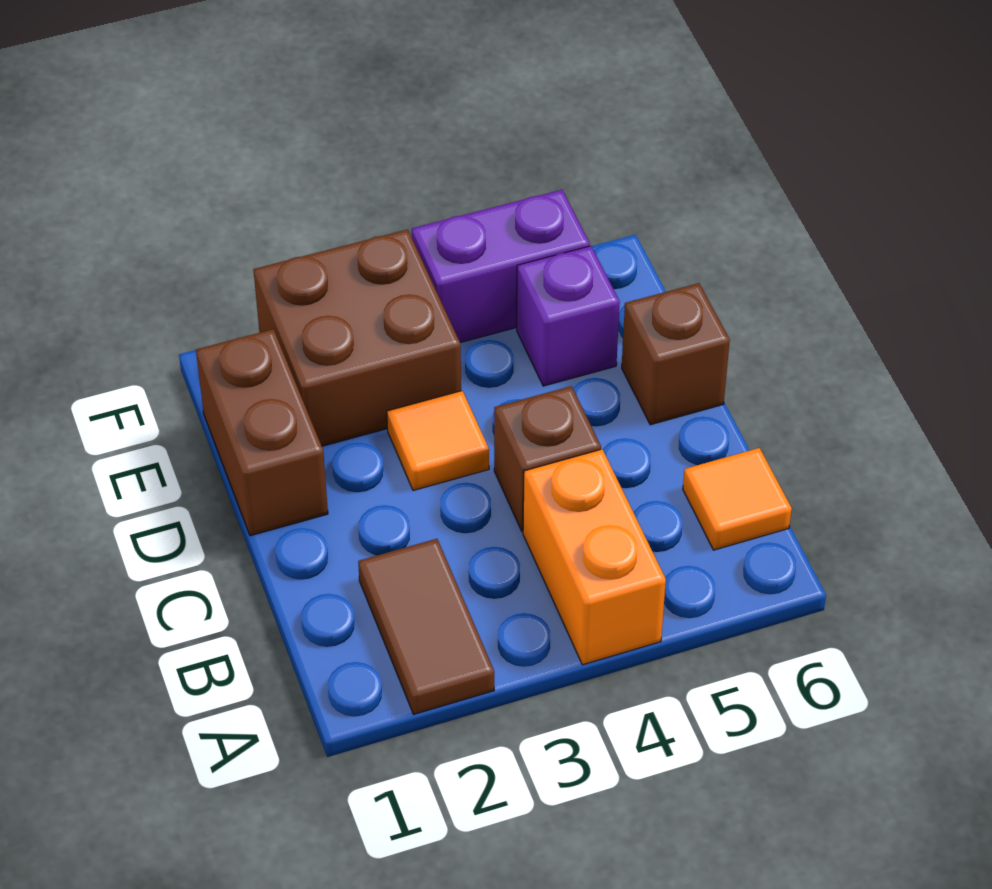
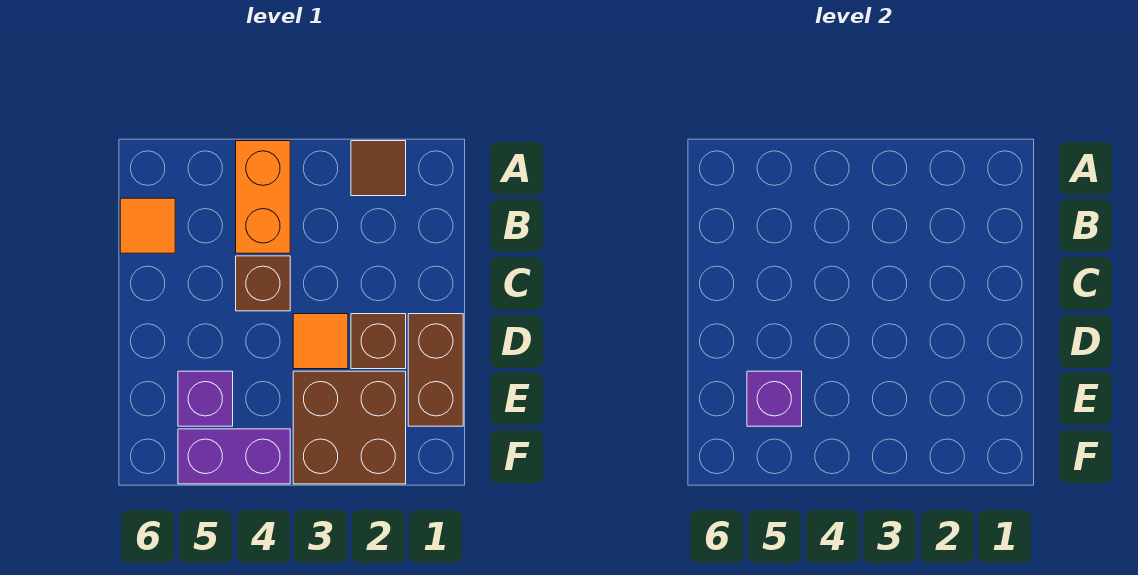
brown tile A2:B2 level 1 -> brown tile A2 level 1
brown brick D6 level 1 -> brown brick D2 level 1
none -> purple brick E5 level 2

